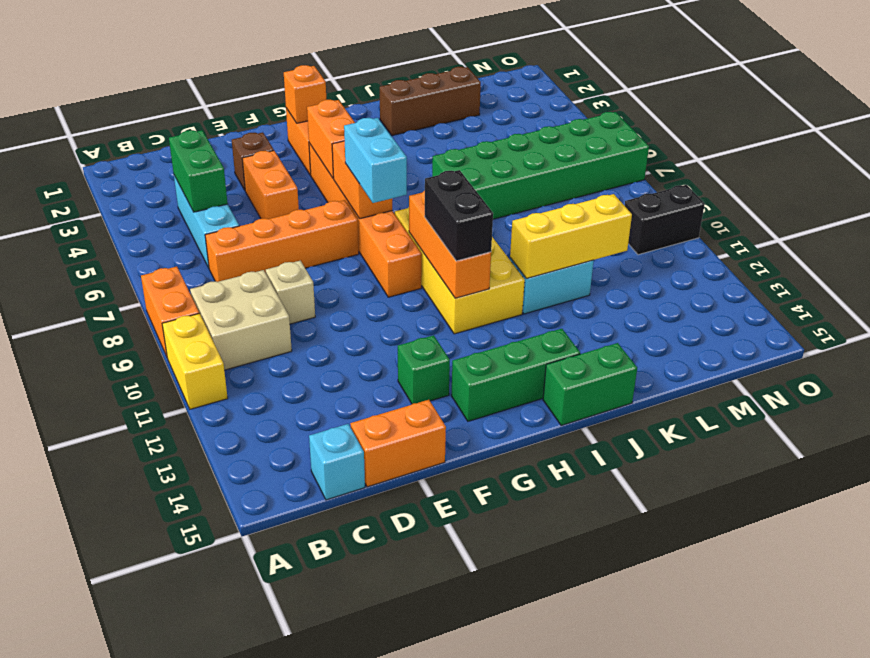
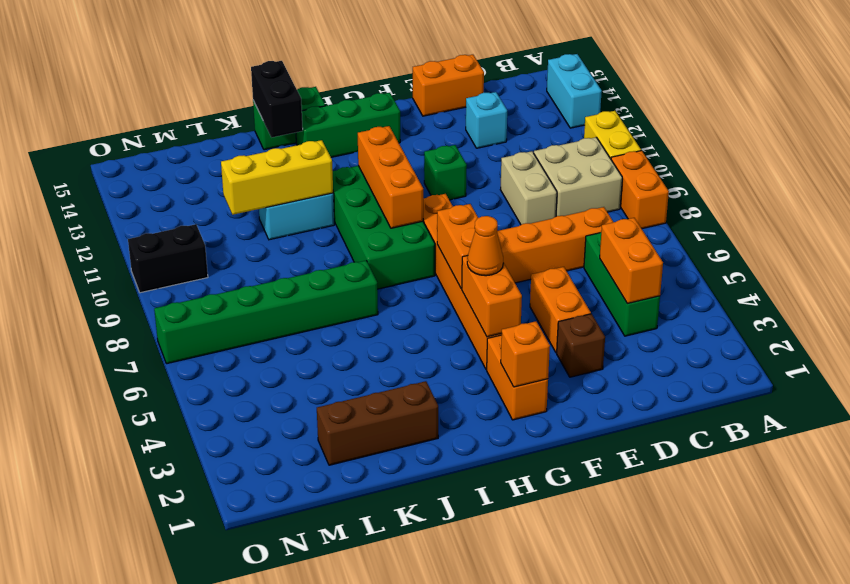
cyan brick C4:C6 level 1 -> green brick C4:C6 level 1
green brick C4:C5 level 2 -> orange brick C4:C5 level 2
cyan brick C15 level 1 -> cyan brick D13 level 1
tan brick D9 level 1 -> tan brick D9:D10 level 1
green brick F13 level 1 -> green brick F11 level 1
none -> orange cone G5 level 3
cyan brick G7:G8 level 3 -> cyan brick A13:A14 level 1
yellow brick H8:I11 level 1 -> green brick H8:I11 level 1
black brick H10:H11 level 3 -> black brick J14:J15 level 2
green brick J6:O7 level 1 -> green brick J7:O7 level 1

